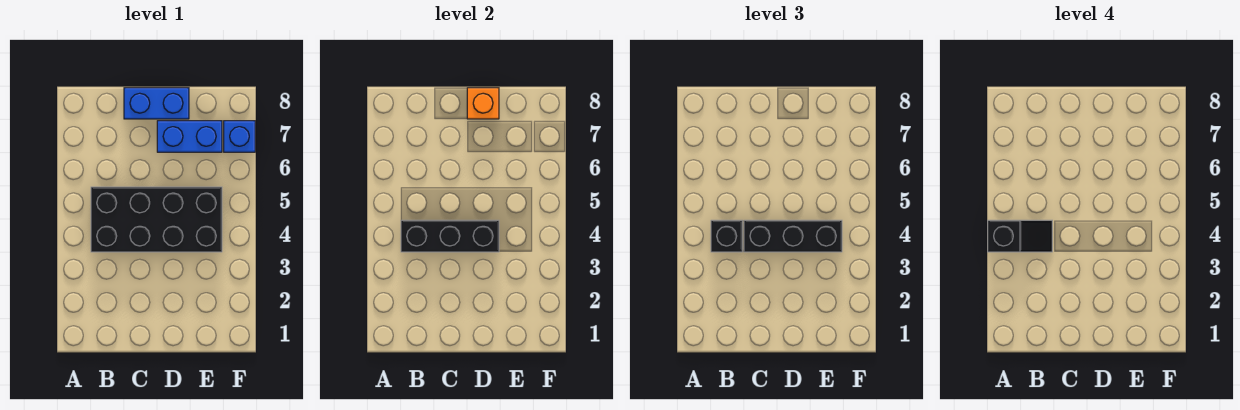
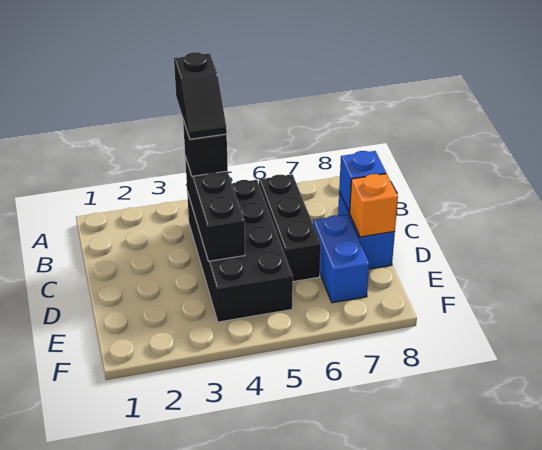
black brick C4:E4 level 3 -> black brick B6:D6 level 1
blue brick F7 level 1 -> blue brick C8 level 2

